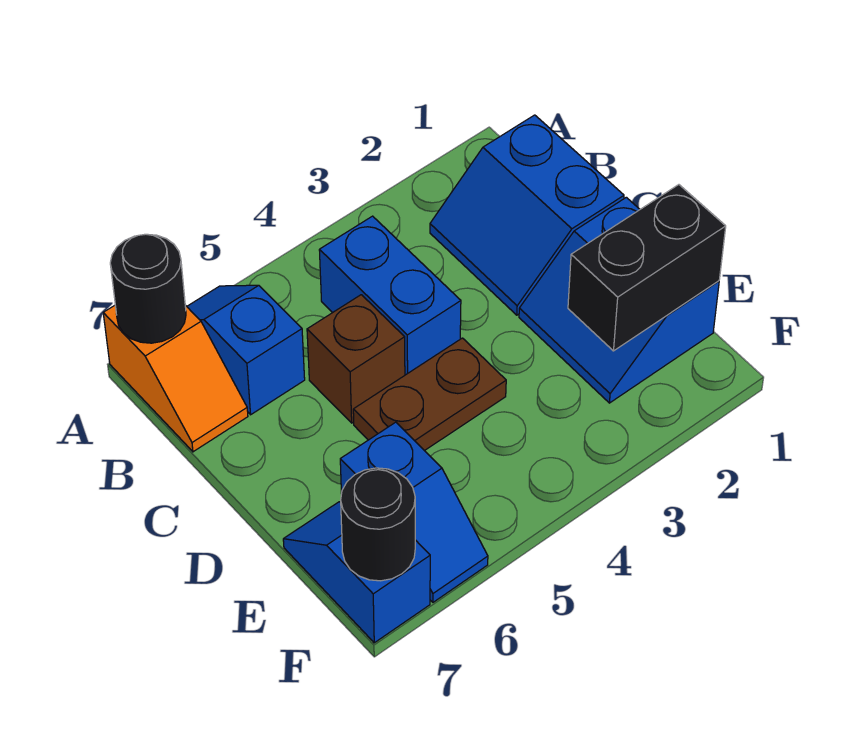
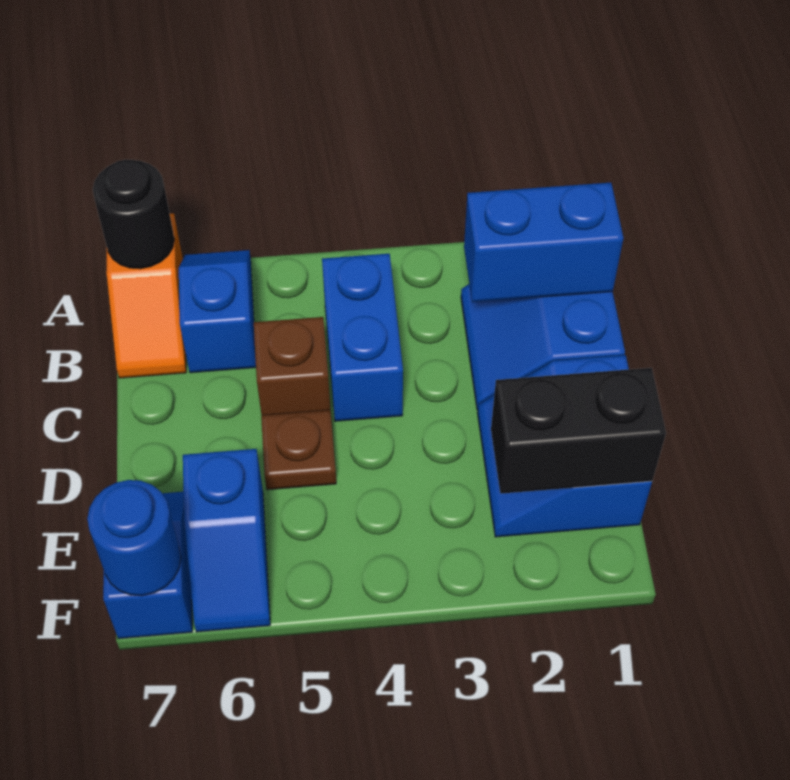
none -> blue brick B1:B2 level 2
brown plate D4:D5 level 1 -> brown plate D5 level 1
black round brick F7 level 2 -> blue round brick F7 level 2

